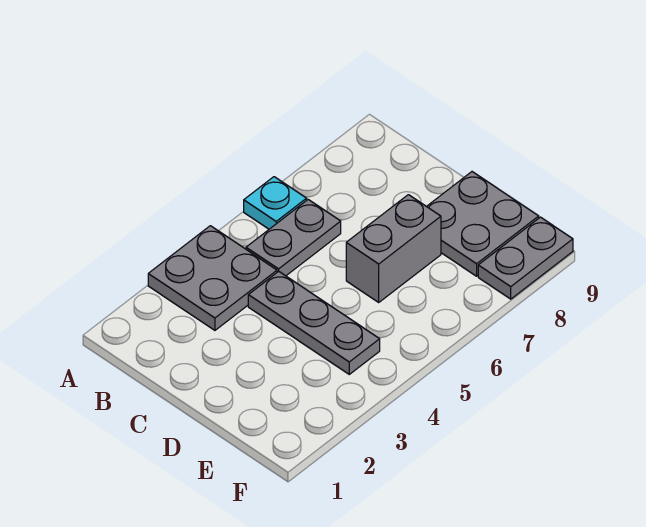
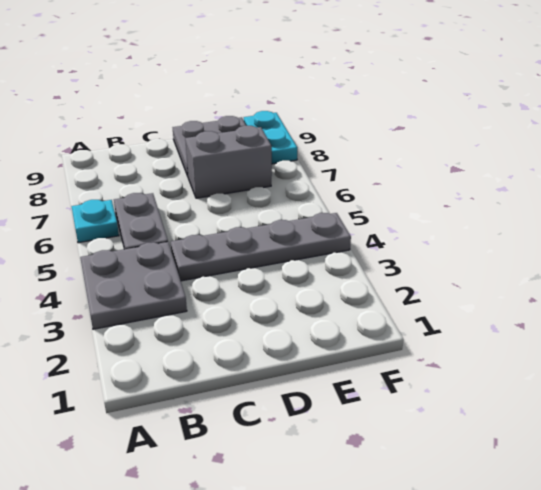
grey plate C4:E4 level 1 -> grey plate C4:F4 level 1
grey brick D6:D7 level 1 -> grey brick D7:E7 level 1
grey plate F8:F9 level 1 -> cyan plate F8:F9 level 1

